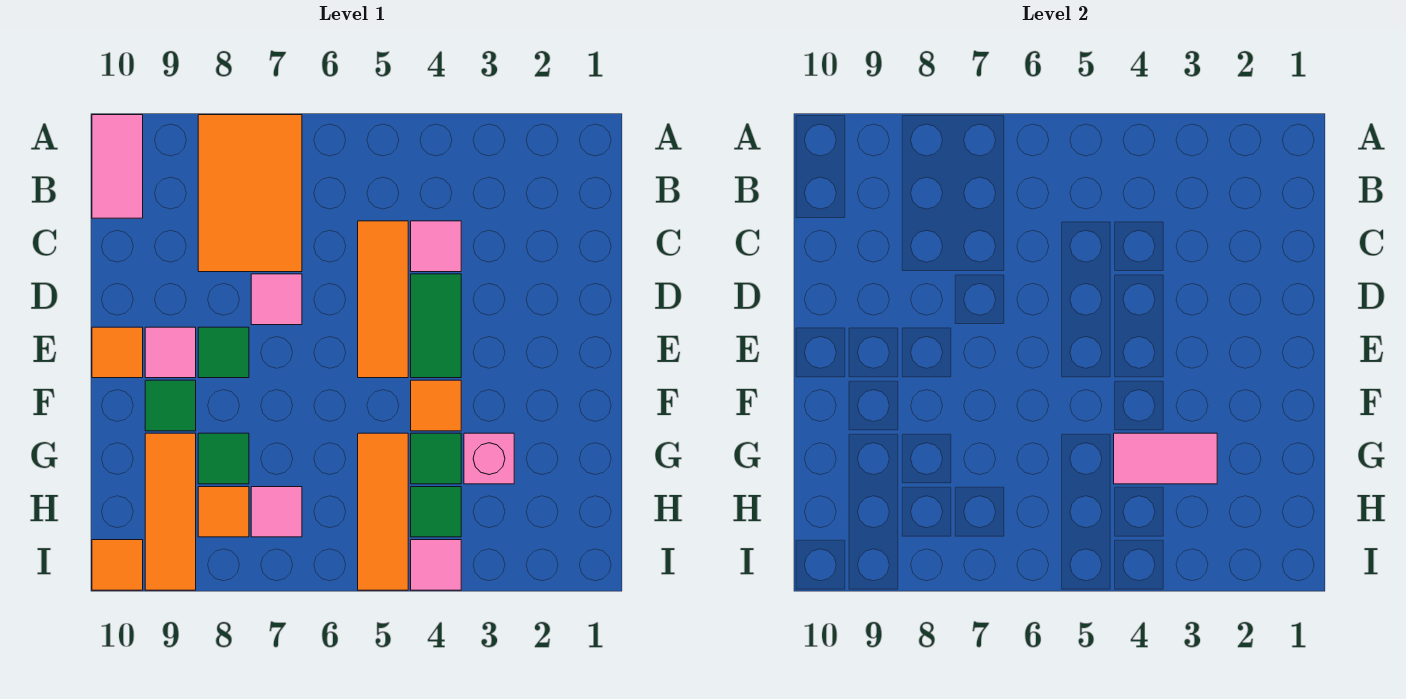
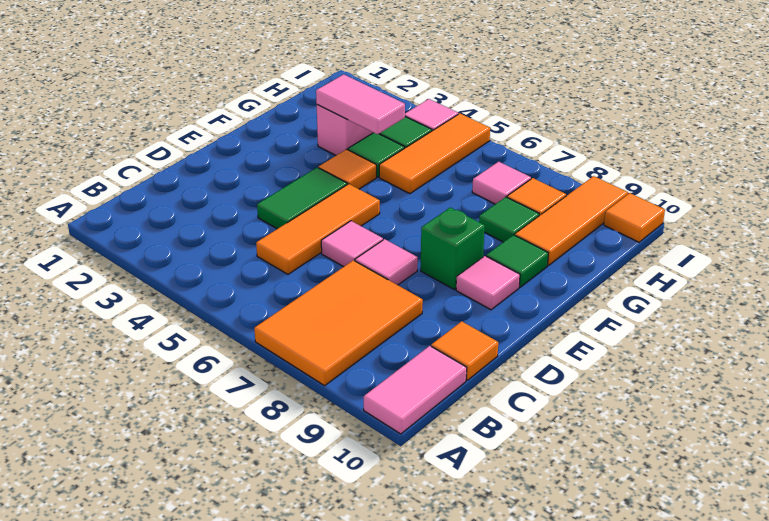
pink tile C4 level 1 -> pink tile D6 level 1
green tile E8 level 1 -> green brick E8 level 1
orange tile E10 level 1 -> orange tile C10 level 1

